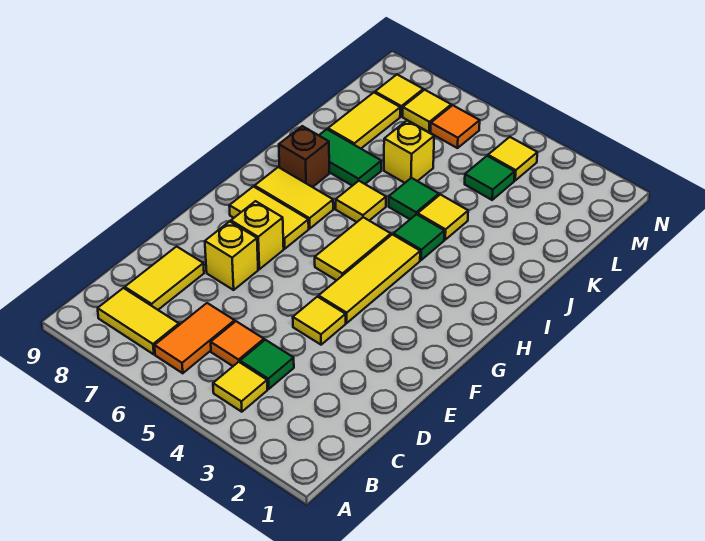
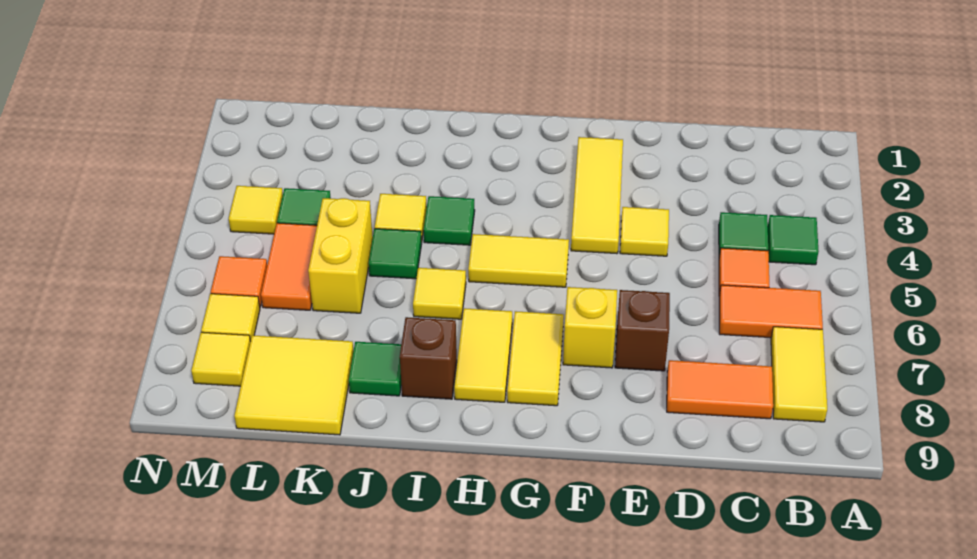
yellow tile B4 level 1 -> green tile B4 level 1
yellow tile C8:D8 level 1 -> orange tile C8:D8 level 1
yellow brick E7 level 1 -> brown brick E7 level 1
yellow tile F4:H4 level 1 -> yellow tile F2:F4 level 1
green tile J7:J8 level 1 -> green tile J8 level 1
yellow brick K6 level 1 -> yellow brick K5:K6 level 1
yellow tile K8:L8 level 1 -> yellow tile K8:L9 level 1
none -> orange tile L5:L6 level 1

